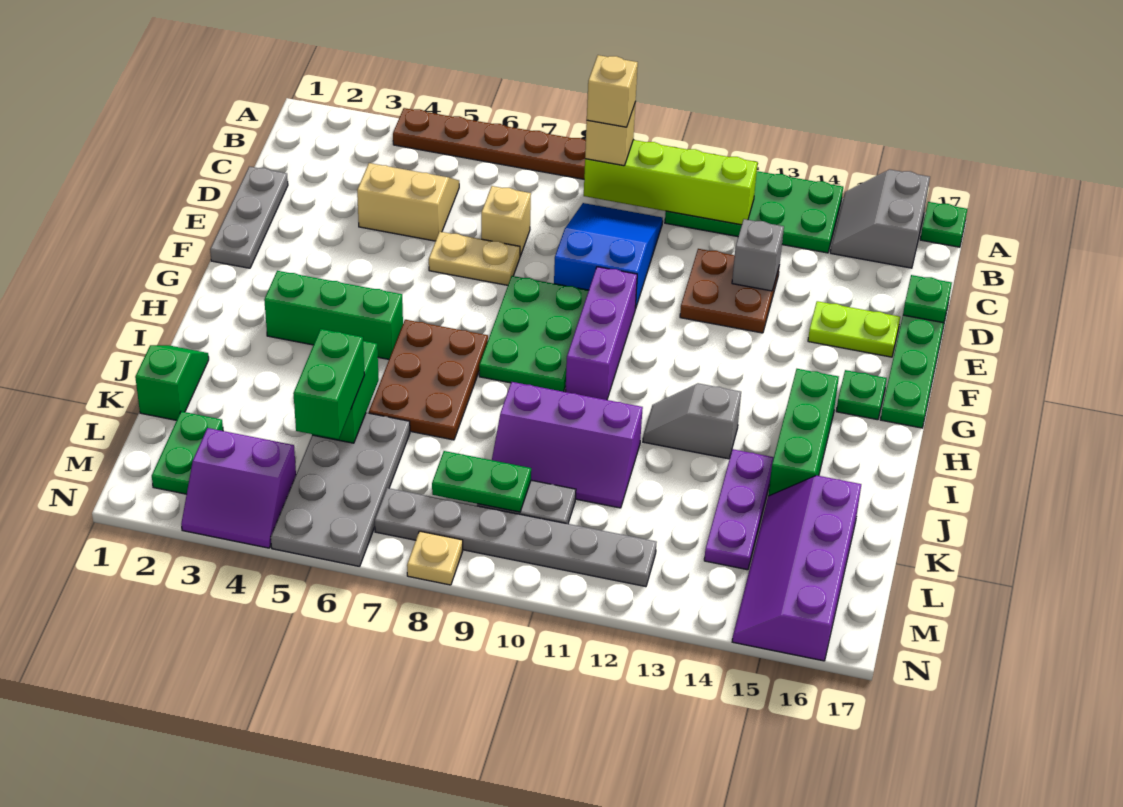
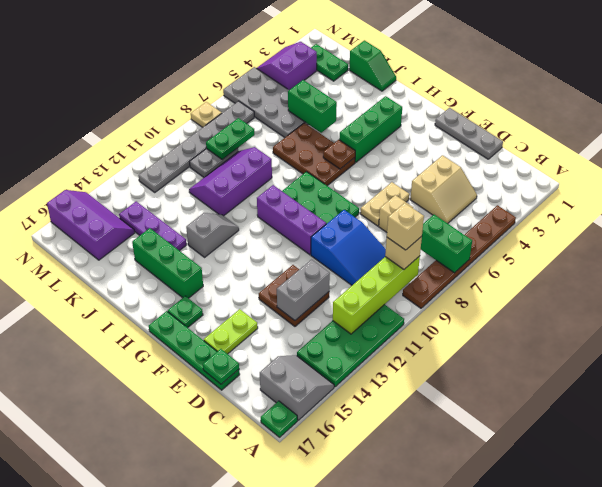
grey brick D13 level 2 -> grey brick D12:D13 level 2
none -> brown plate H6 level 2
green brick K5:L5 level 3 -> green brick A7:B7 level 2
purple slope K15:N16 level 1 top 16 -> purple slope L15:N16 level 1 top 16

